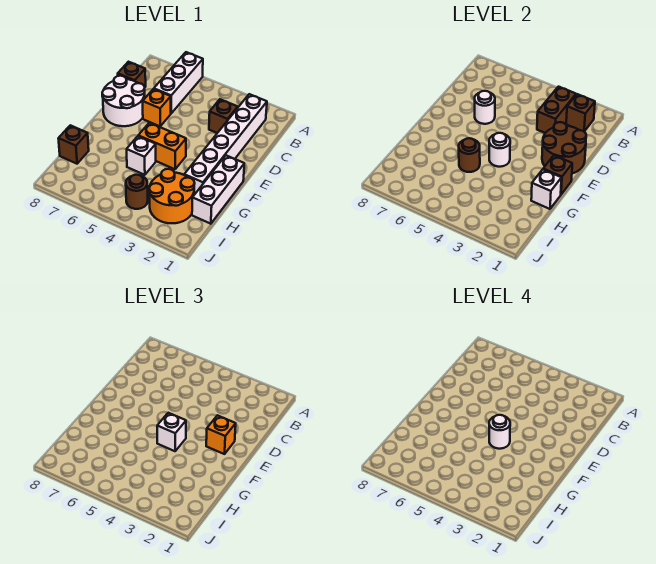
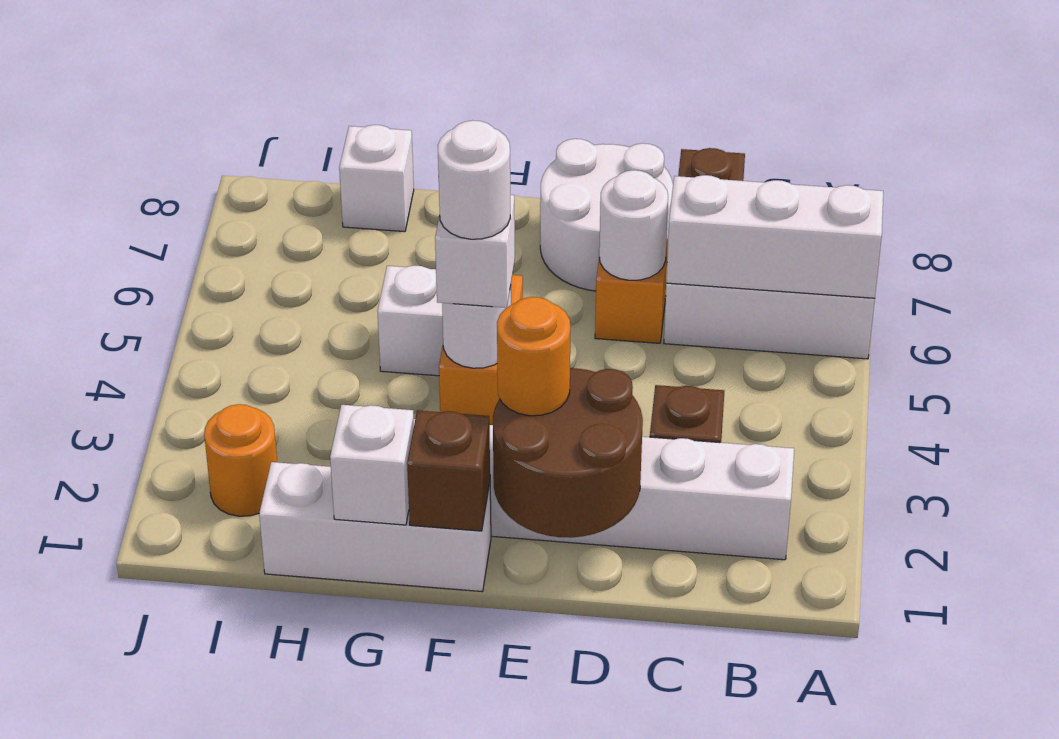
none -> white brick A6:C6 level 2
brown brick B2 level 2 -> none
brown brick B3:C3 level 2 -> none
orange brick E2 level 3 -> orange round brick E2 level 3
brown round brick G5 level 2 -> none
orange round brick H2:I3 level 1 -> orange round brick I2 level 1
brown brick H8 level 1 -> white brick H8 level 1
brown round brick I4 level 1 -> none

